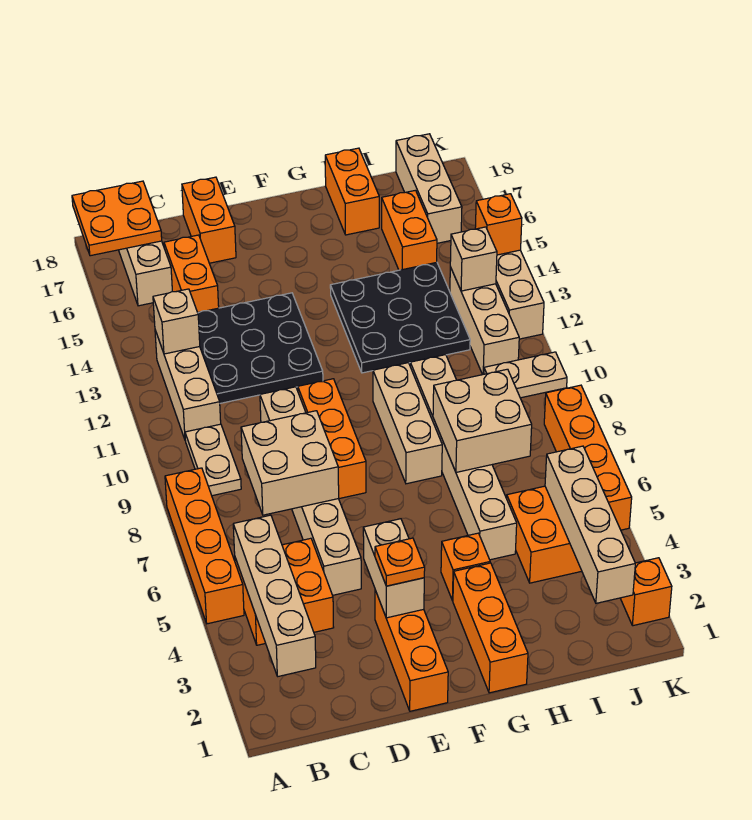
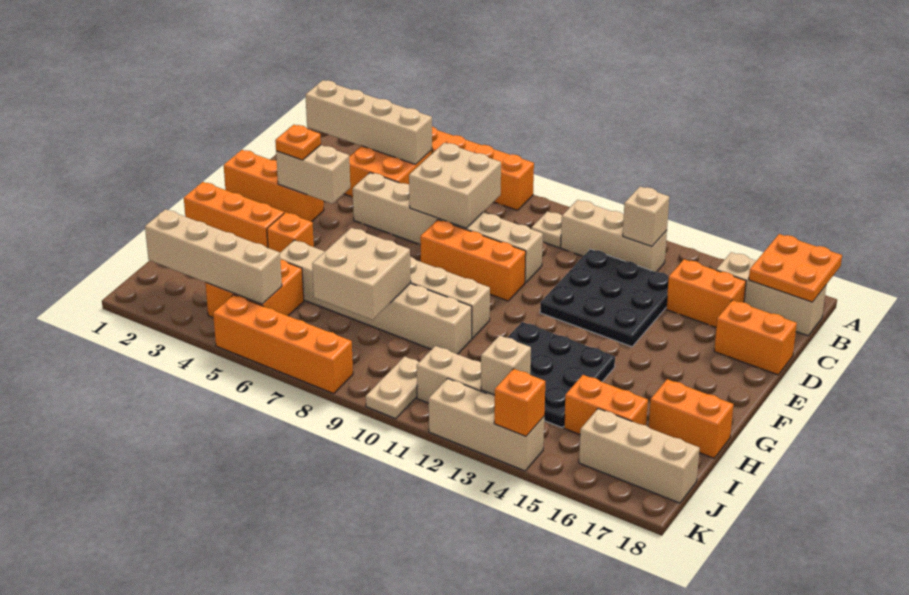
tan plate B9:B10 level 1 -> tan plate B10 level 1
orange brick K2 level 1 -> none

